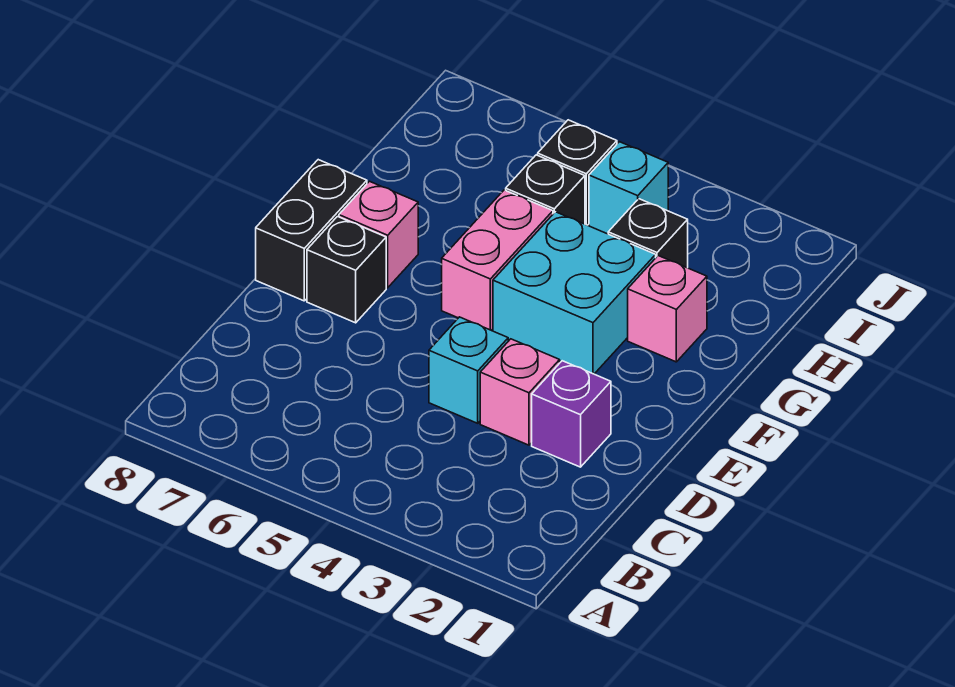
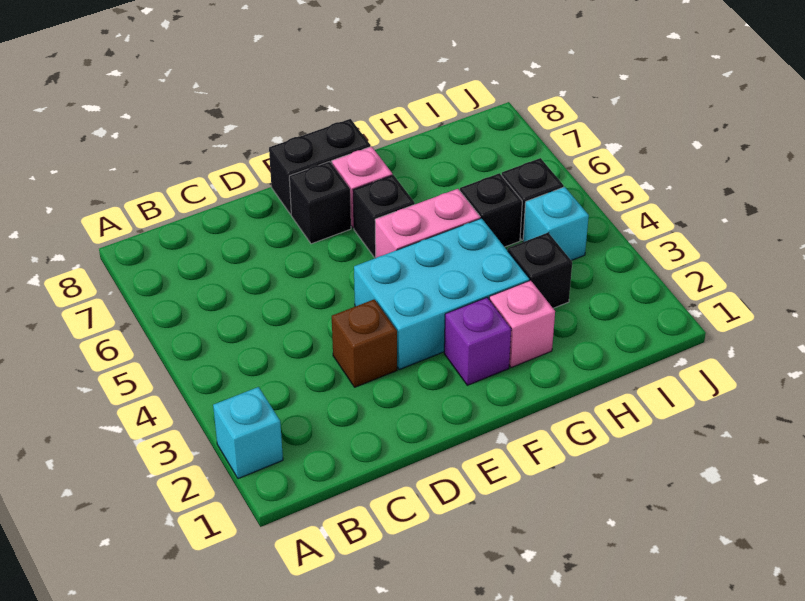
purple brick D2 level 1 -> purple brick F2 level 1
pink brick D3 level 1 -> brown brick D3 level 1
cyan brick D4 level 1 -> cyan brick A2 level 1
cyan brick F3:G4 level 1 -> cyan brick E3:G4 level 1
none -> black brick F6 level 1

